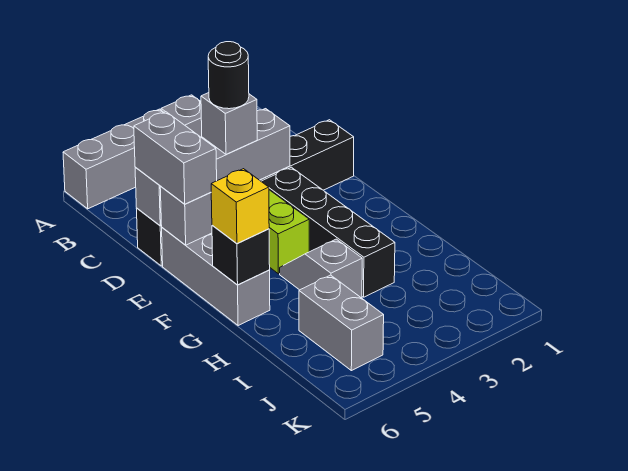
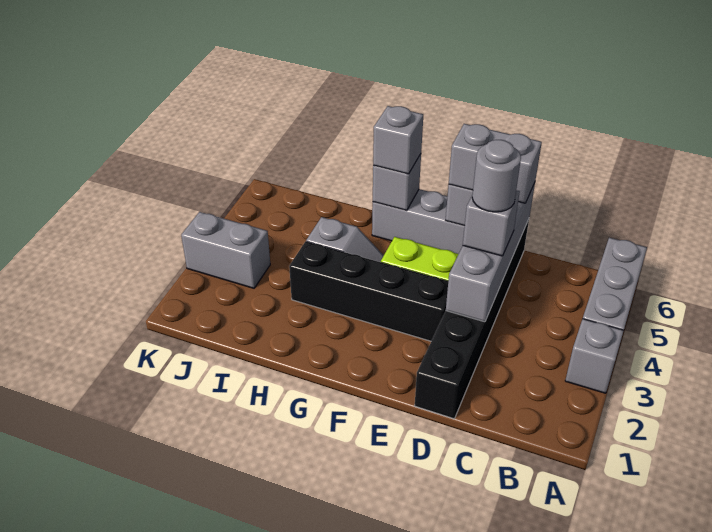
black round brick D4 level 4 -> grey round brick D4 level 4
black brick G6 level 2 -> grey brick G6 level 2
yellow brick G6 level 3 -> grey brick G6 level 3
grey brick I5:J5 level 1 -> grey brick J3:K3 level 1

